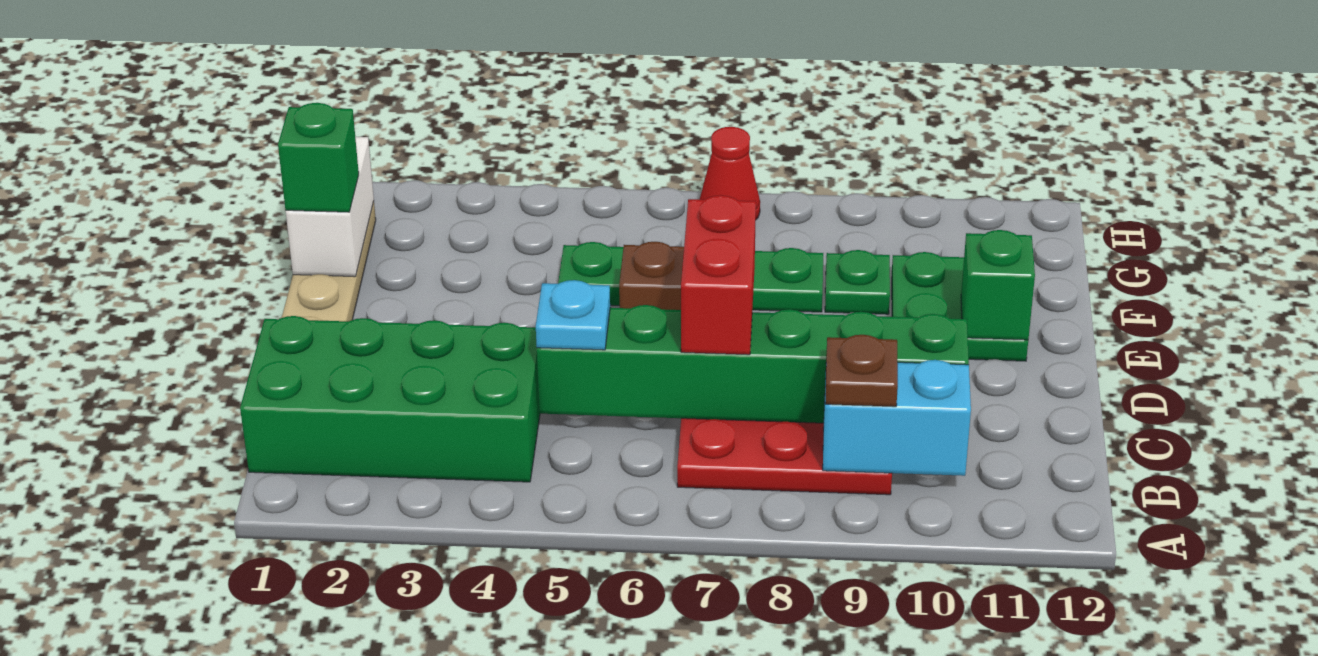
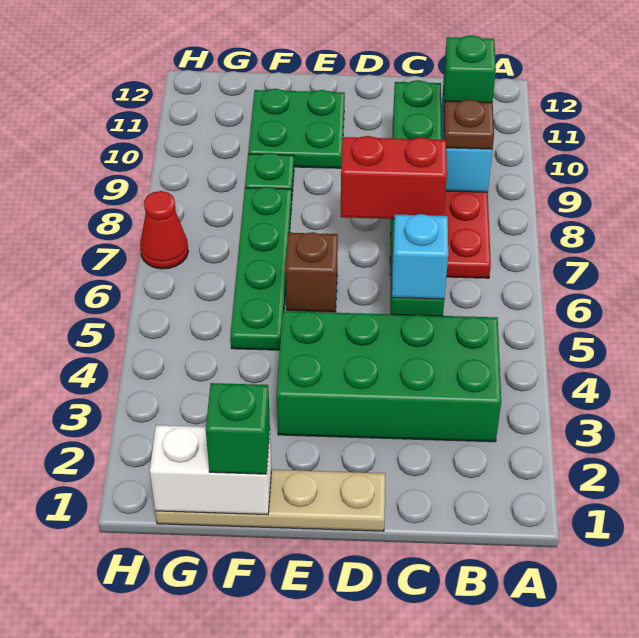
green brick B1:C4 level 1 -> green brick B3:E4 level 1
cyan plate C5 level 3 -> cyan brick C5 level 3
green brick E11 level 2 -> green brick B10 level 3

